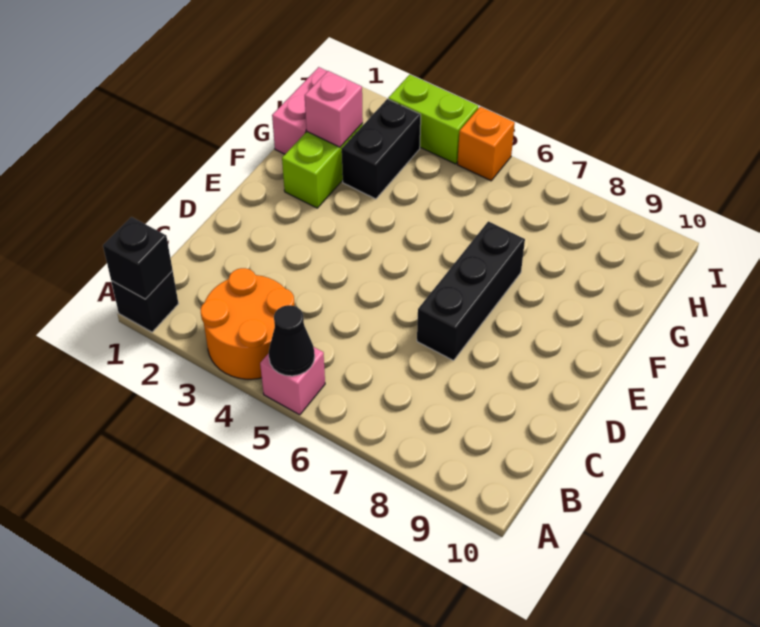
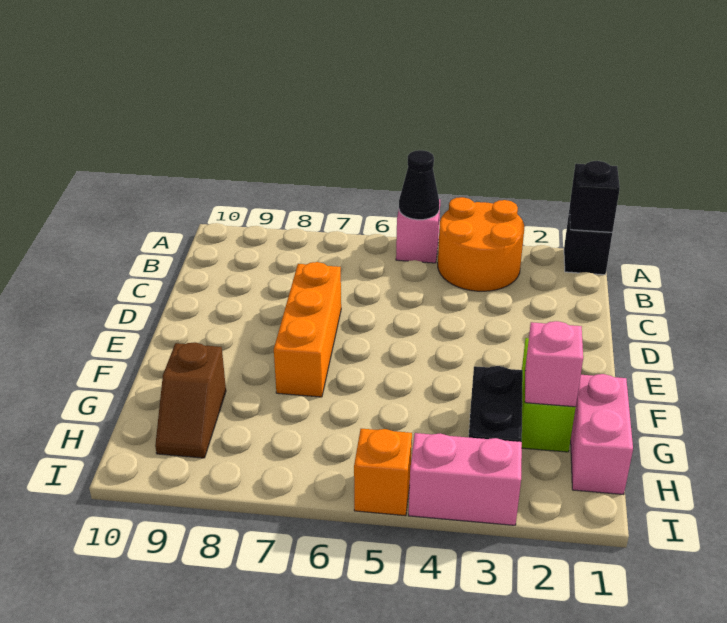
black brick D7:F7 level 1 -> orange brick D7:F7 level 1
none -> brown slope G9:H9 level 1 top G
lime brick I3:I4 level 1 -> pink brick I3:I4 level 1

